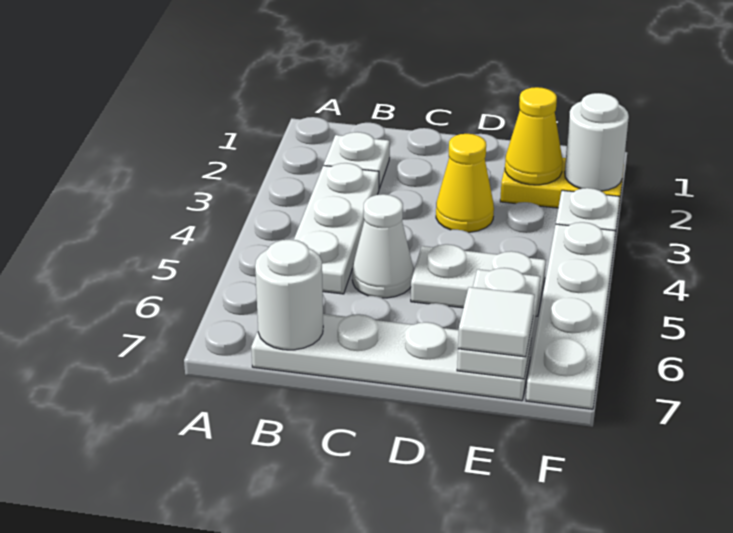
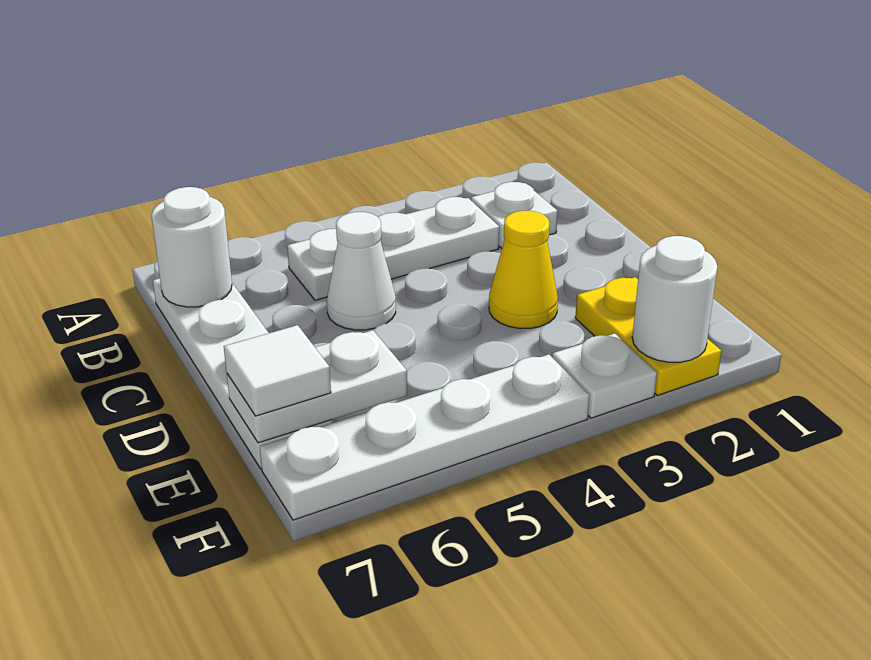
white plate D5:E5 level 1 -> none
yellow cone E2 level 2 -> none

